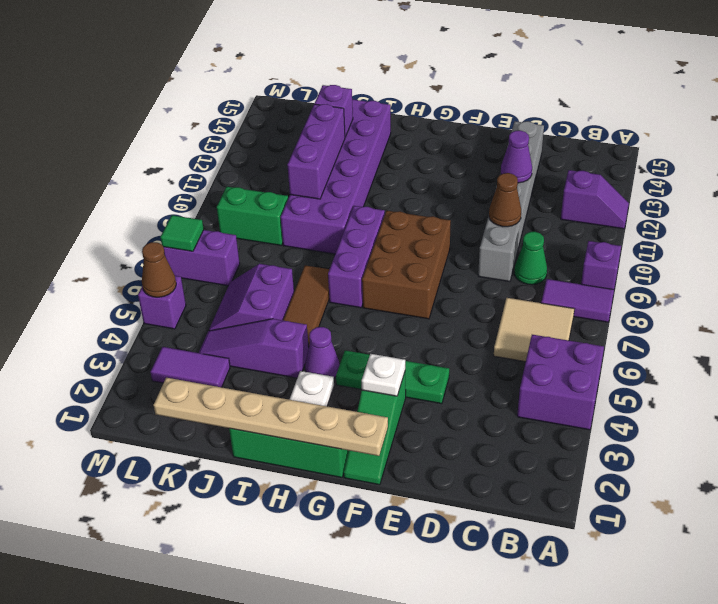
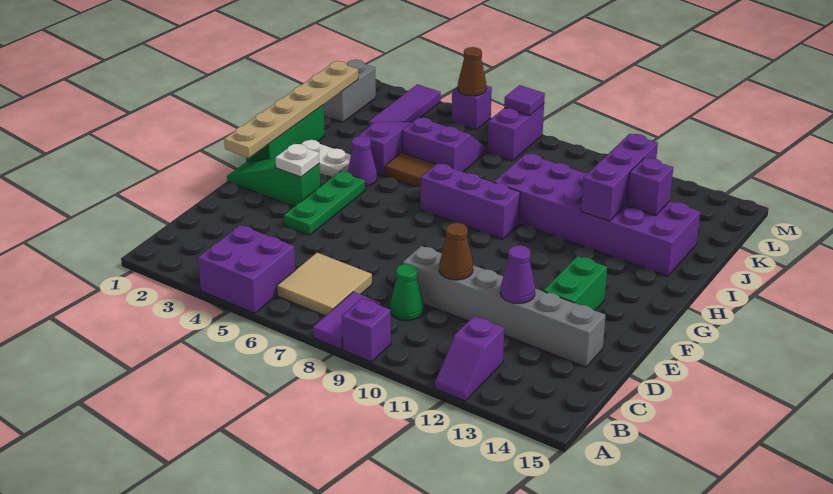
brown brick F7:G9 level 1 -> none
purple brick J10:J12 level 2 -> purple brick I12:K12 level 2
none -> grey brick K1:L1 level 1
purple tile K3:L3 level 1 -> purple tile K3:M3 level 1
green brick K9:L9 level 1 -> green brick E13:F13 level 1
green tile M7 level 2 -> purple tile M7 level 2

